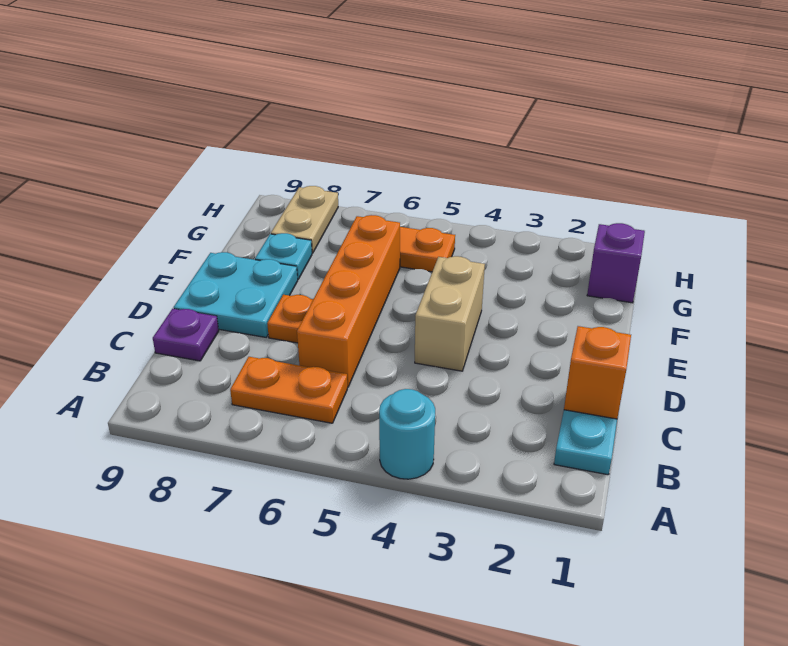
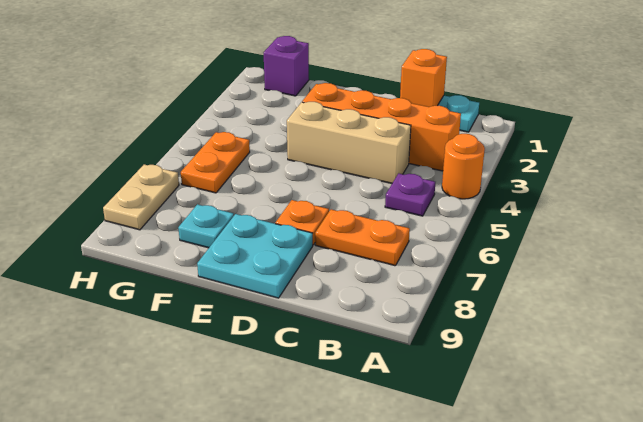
cyan round brick A4 level 1 -> orange round brick A4 level 1
orange plate B6:B7 level 1 -> orange plate B7:C7 level 1
orange brick C6:F6 level 1 -> orange brick B3:E3 level 1
purple plate C9 level 1 -> purple plate B5 level 1
tan brick D4:E4 level 1 -> tan brick C4:E4 level 1
tan plate G8:H8 level 1 -> tan plate H7:H8 level 1

